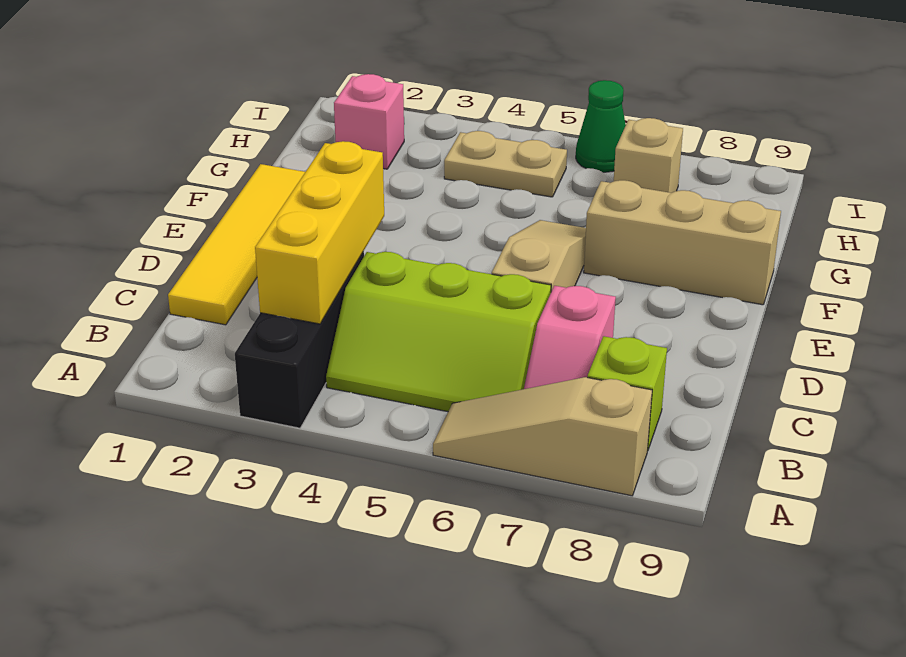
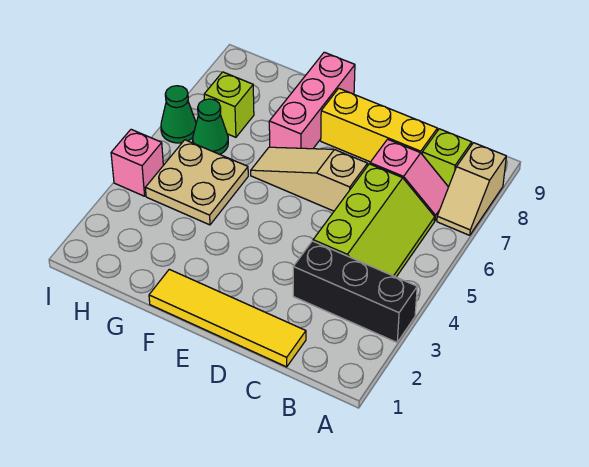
tan slope A6:A8 level 1 top 8 -> tan slope A7:A8 level 1 top 8
yellow brick B3:D3 level 2 -> yellow brick C8:E8 level 1
tan brick F7:F9 level 1 -> pink brick F7:F9 level 1
pink brick H2 level 1 -> pink brick I4 level 1
tan plate H4:H5 level 1 -> tan plate G4:H5 level 1
none -> green cone H6 level 1
tan brick H7 level 1 -> lime brick H7 level 1

